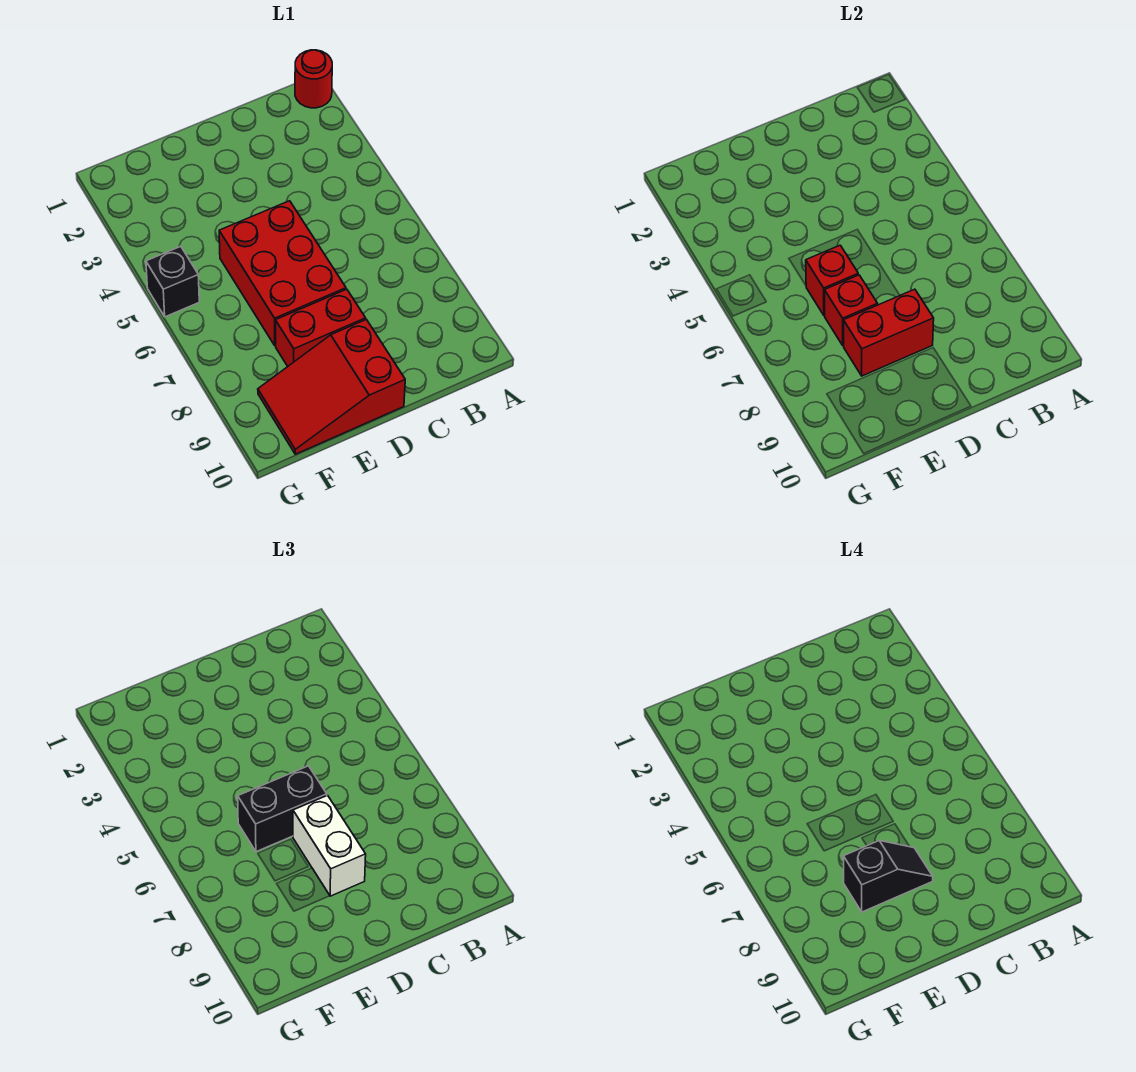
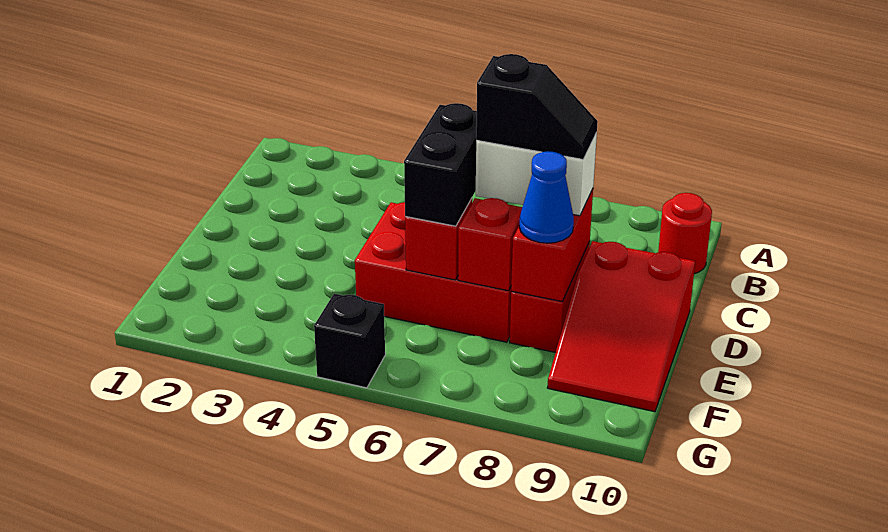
red round brick A1 level 1 -> red round brick B10 level 1
black slope D8:E8 level 4 top E -> black slope D7:D8 level 4 top 7
none -> blue cone E8 level 3

